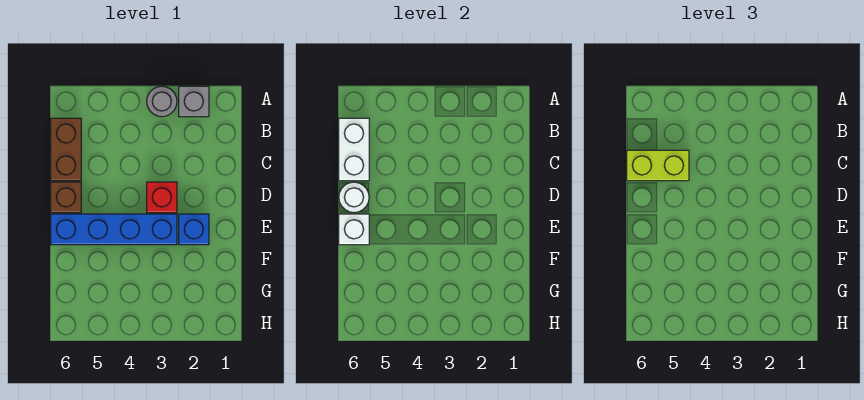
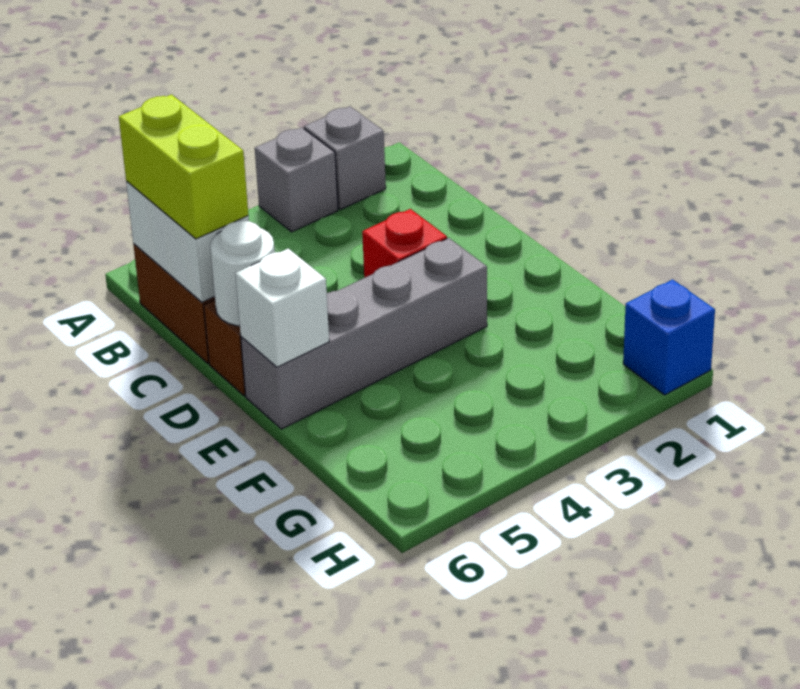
grey round brick A3 level 1 -> grey brick A3 level 1
lime brick C5:C6 level 3 -> lime brick B6:C6 level 3
blue brick E2 level 1 -> blue brick H1 level 1
blue brick E3:E6 level 1 -> grey brick E3:E6 level 1

